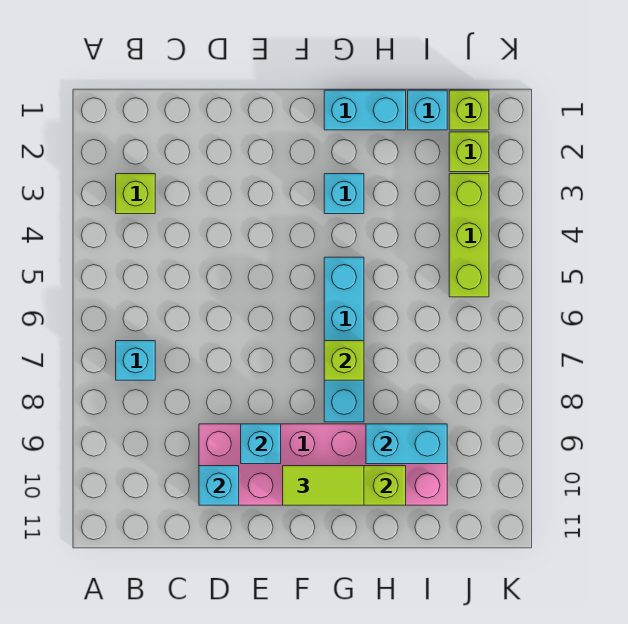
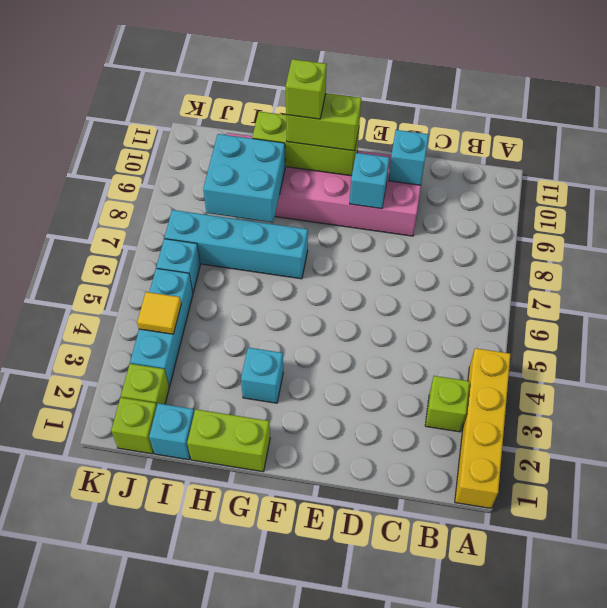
none -> yellow brick A1:A4 level 1
cyan brick B7 level 1 -> cyan brick J6 level 1
lime tile F10:G10 level 3 -> lime brick F10:G10 level 3
cyan brick G1:H1 level 1 -> lime brick G1:H1 level 1
cyan brick G5:G8 level 1 -> cyan brick G7:J7 level 1
lime brick G7 level 2 -> lime brick G10 level 4
cyan brick H9:I9 level 2 -> cyan brick H8:I9 level 2
lime brick J3:J5 level 1 -> cyan brick J3:J5 level 1
none -> yellow tile J4 level 2

